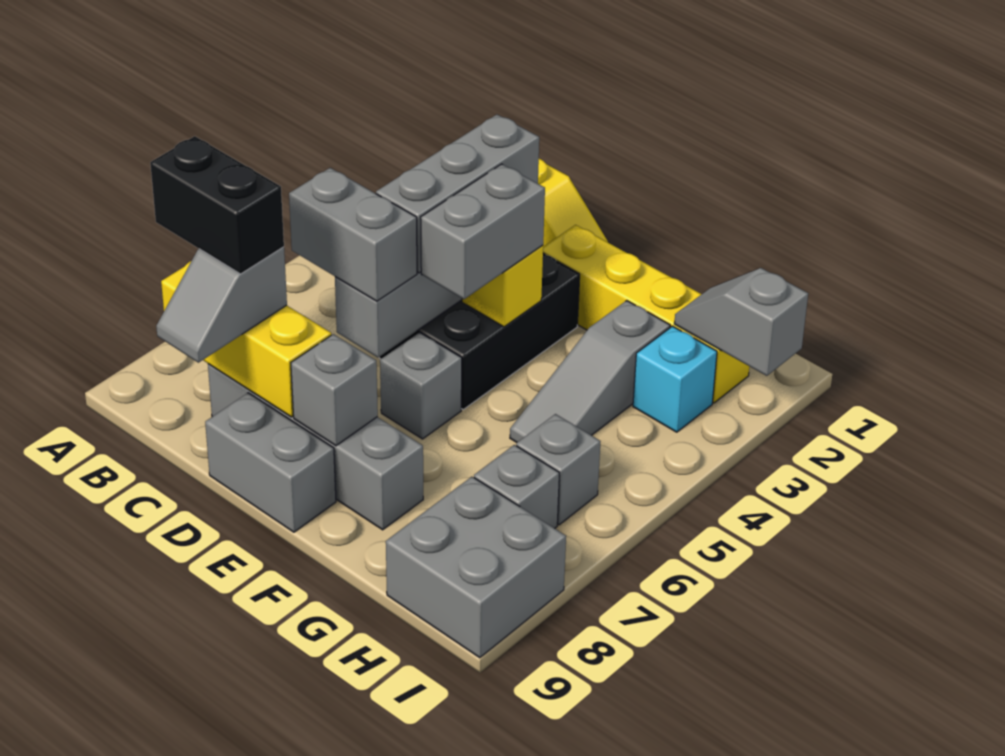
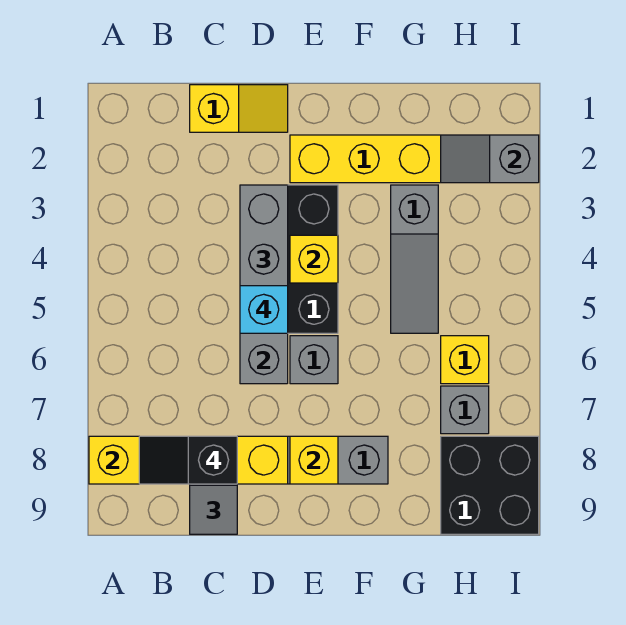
yellow brick B8:D8 level 2 -> yellow brick A8:D8 level 2
black brick B8:C8 level 4 -> black slope B8:C8 level 4 top C
grey brick C6:D6 level 3 -> none
grey brick D9:E9 level 1 -> none
grey brick E4:E5 level 3 -> none
grey brick E8 level 2 -> yellow brick E8 level 2
cyan brick H3 level 1 -> cyan brick D5 level 4
grey brick H6 level 1 -> yellow brick H6 level 1
grey brick H8:I9 level 1 -> black brick H8:I9 level 1

